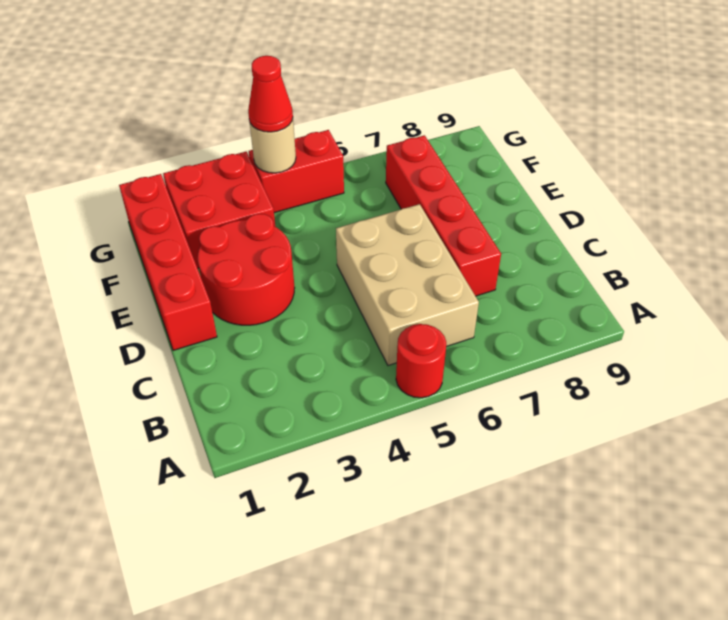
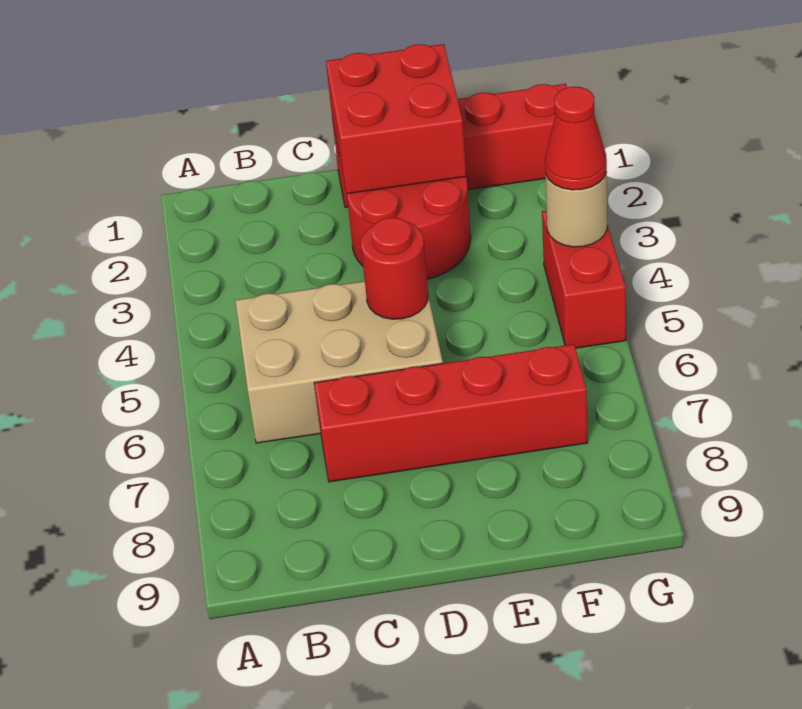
red round brick A5 level 1 -> red round brick D5 level 2
red brick F2:G3 level 1 -> red brick D1:E2 level 2

